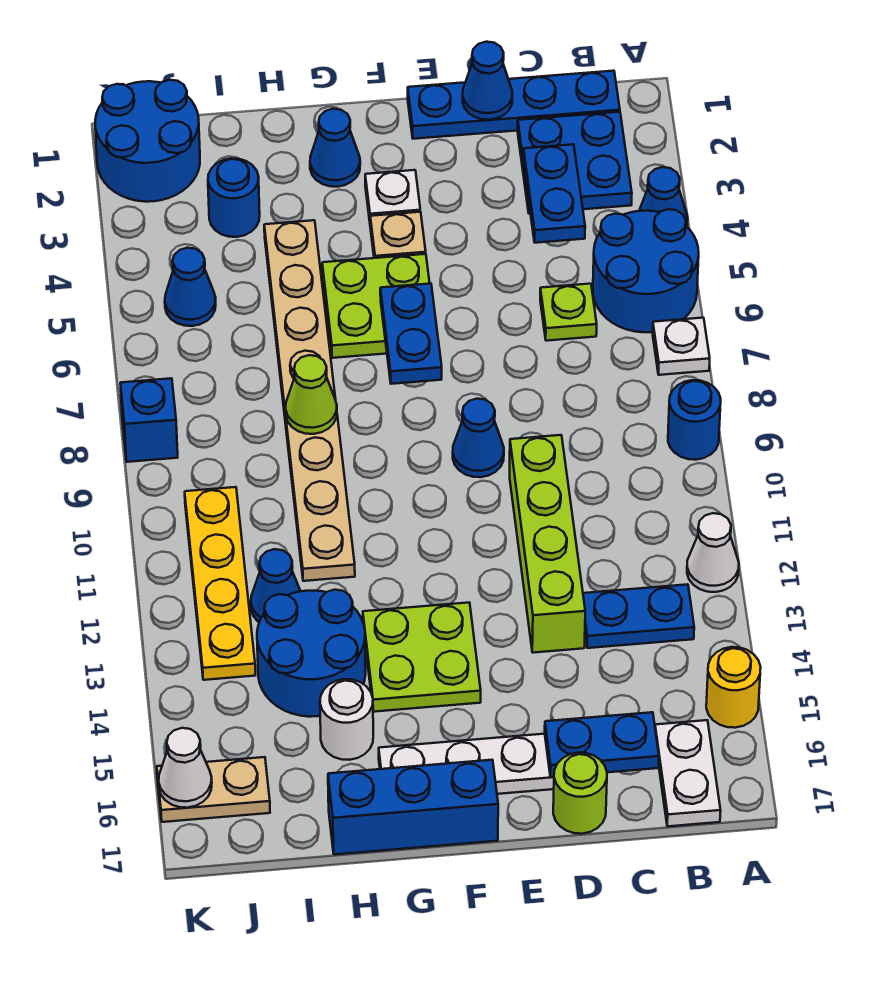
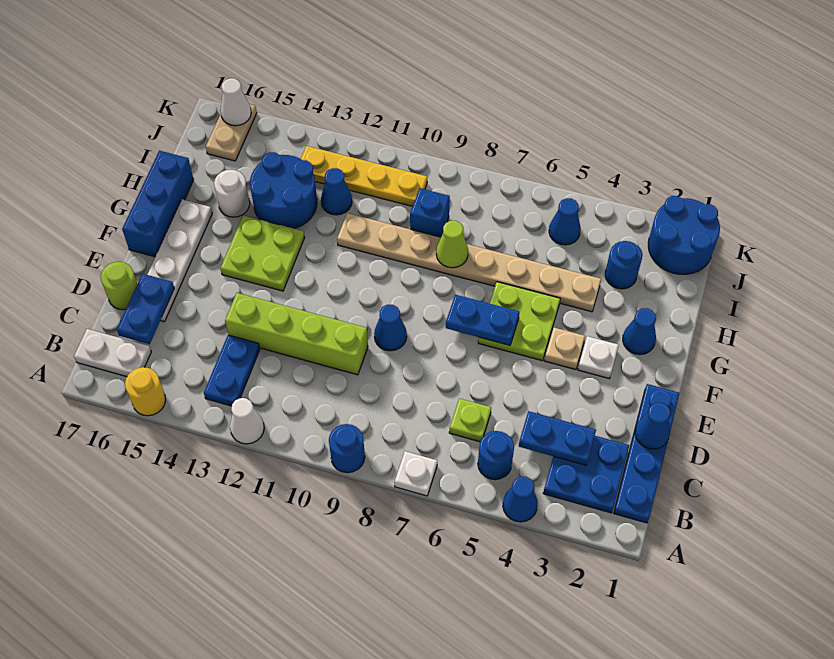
blue round brick A5:B6 level 1 -> blue round brick B5 level 1
blue brick K8 level 1 -> blue brick I9 level 1

